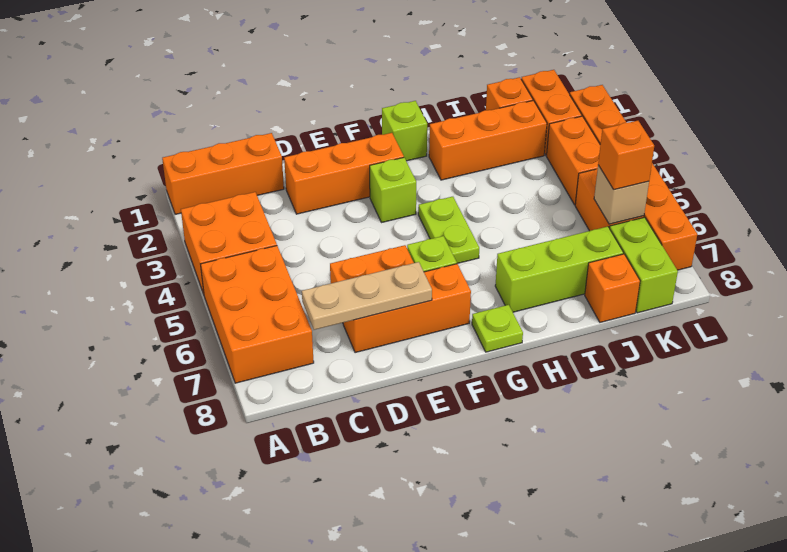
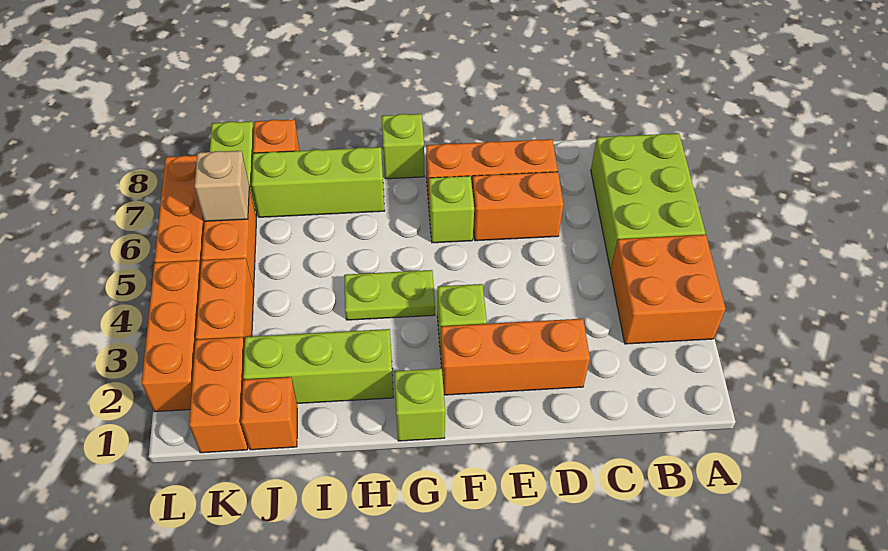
orange brick A1:C1 level 1 -> none
orange brick A5:B7 level 1 -> lime brick A5:B7 level 1
tan plate C7:E7 level 2 -> none
lime plate G4:G5 level 1 -> lime plate G4:H4 level 1
lime plate G8 level 1 -> lime brick G8 level 1
orange brick H2:J2 level 1 -> lime brick H2:J2 level 1
orange brick K6 level 3 -> none

